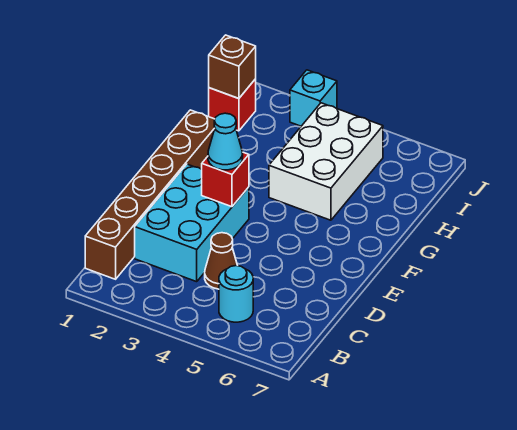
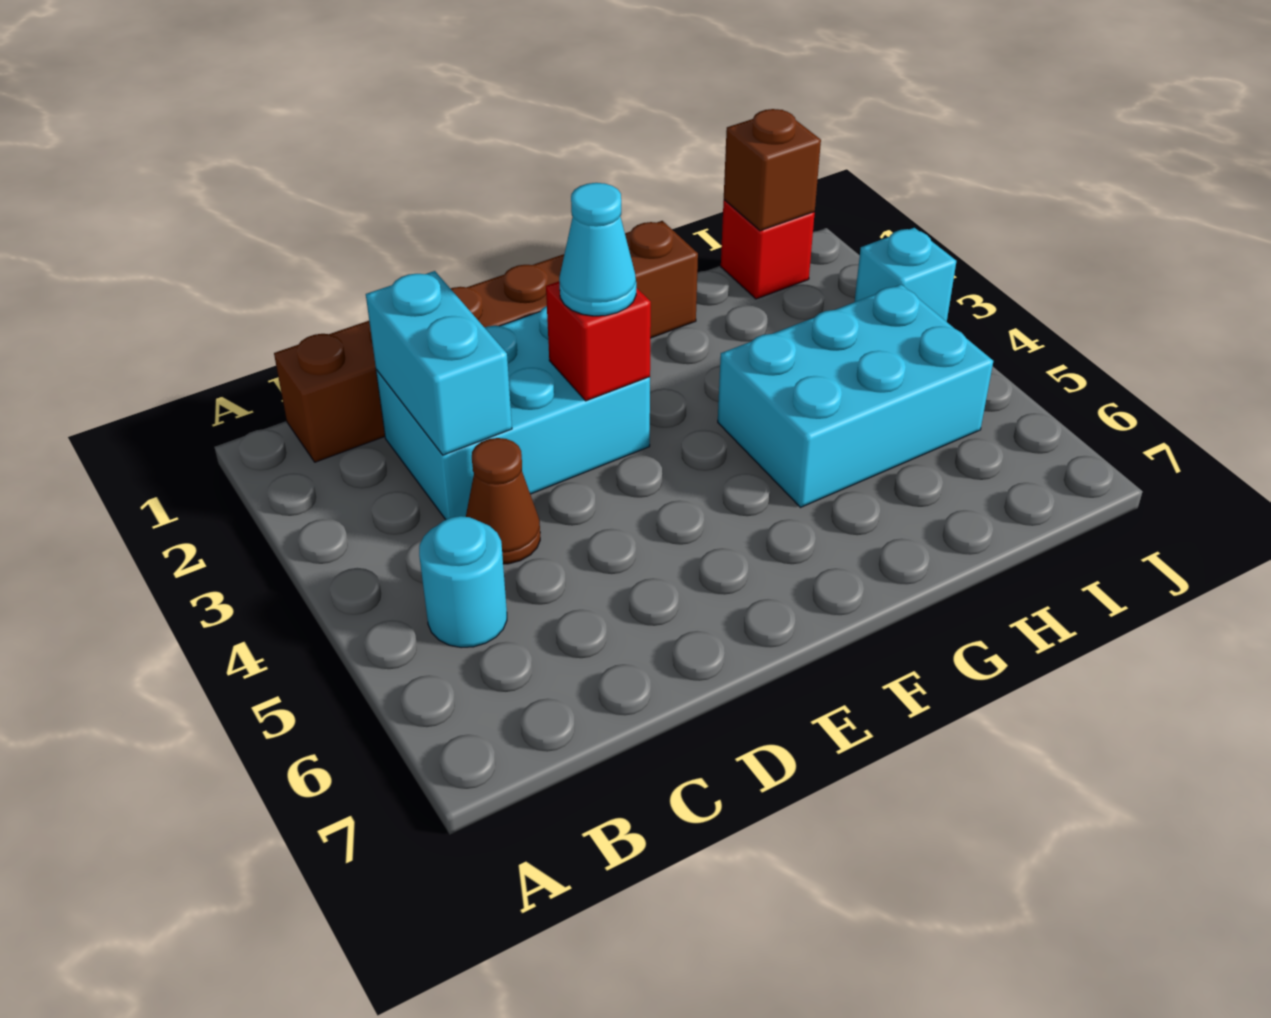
none -> cyan brick C2:C3 level 2
white brick G4:I5 level 1 -> cyan brick G4:I5 level 1

